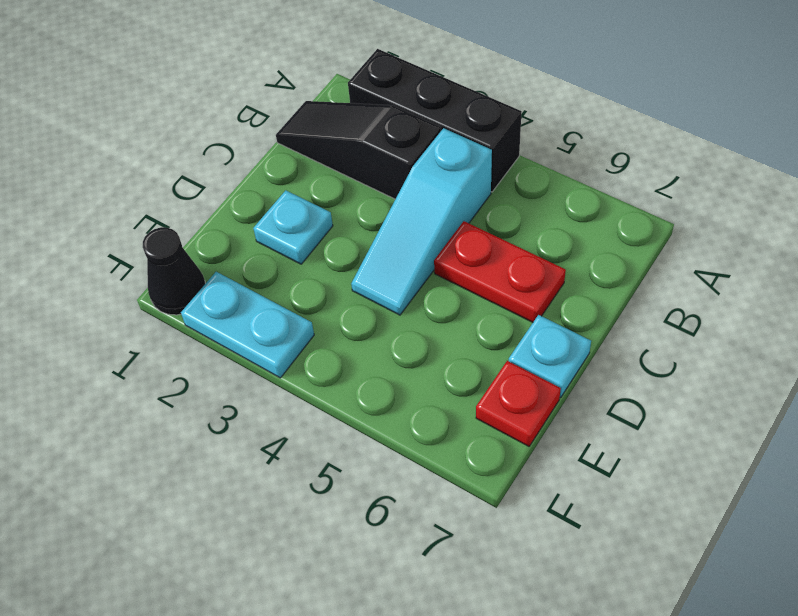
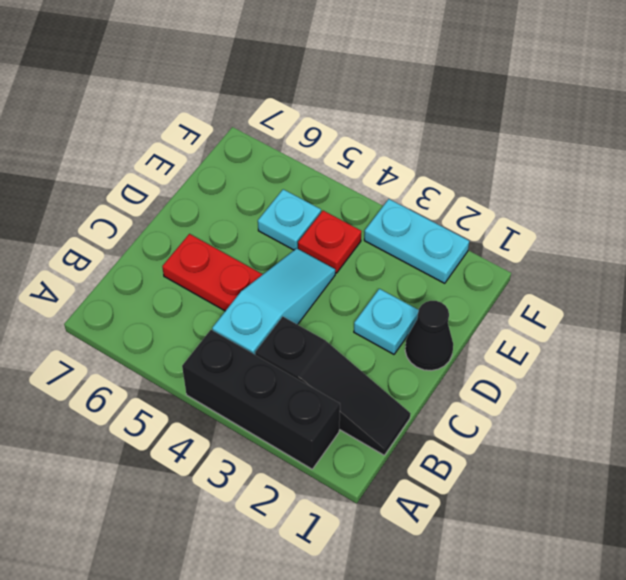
cyan plate D7 level 1 -> cyan plate E5 level 1
red plate E7 level 1 -> red plate E4 level 1
black cone F1 level 1 -> black cone D1 level 1

